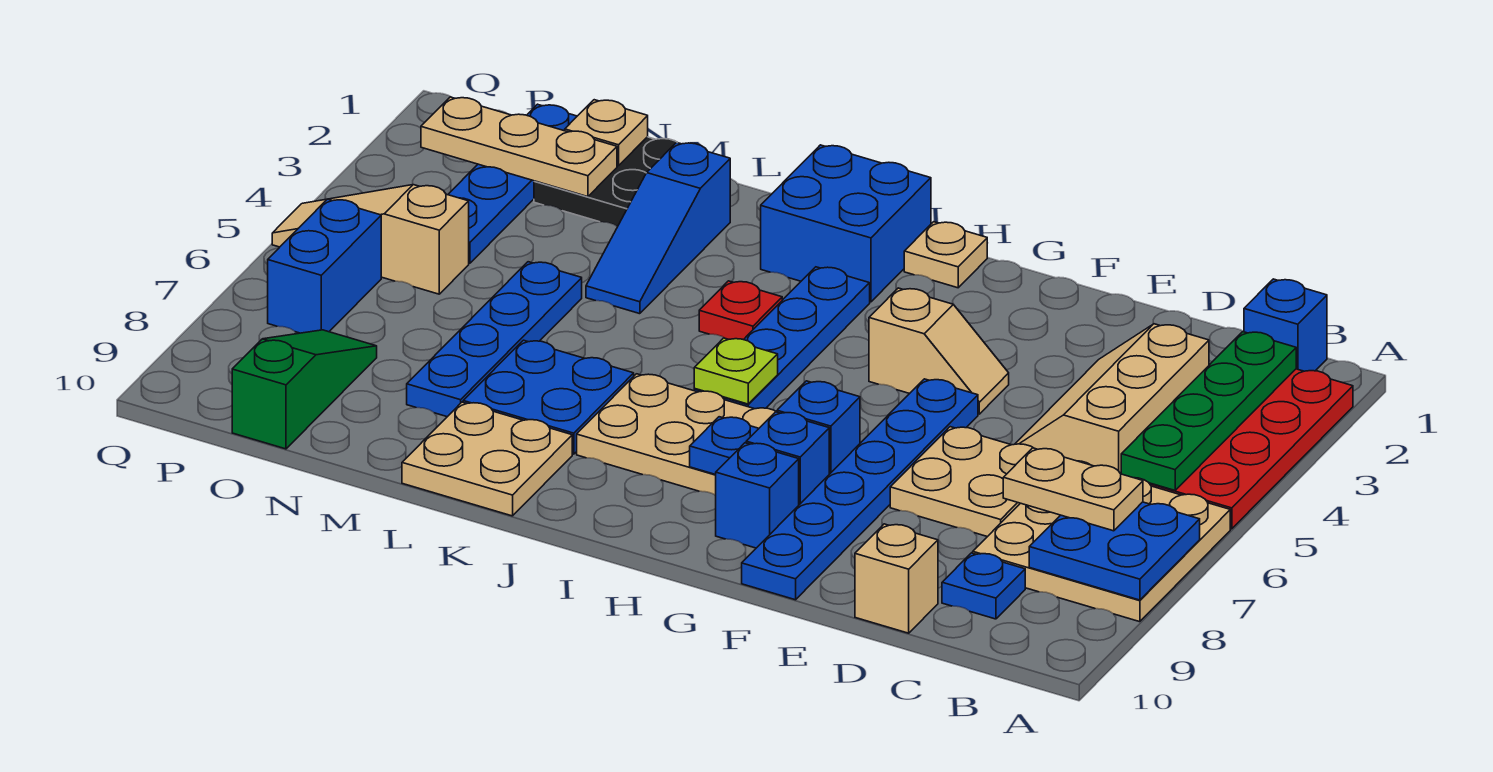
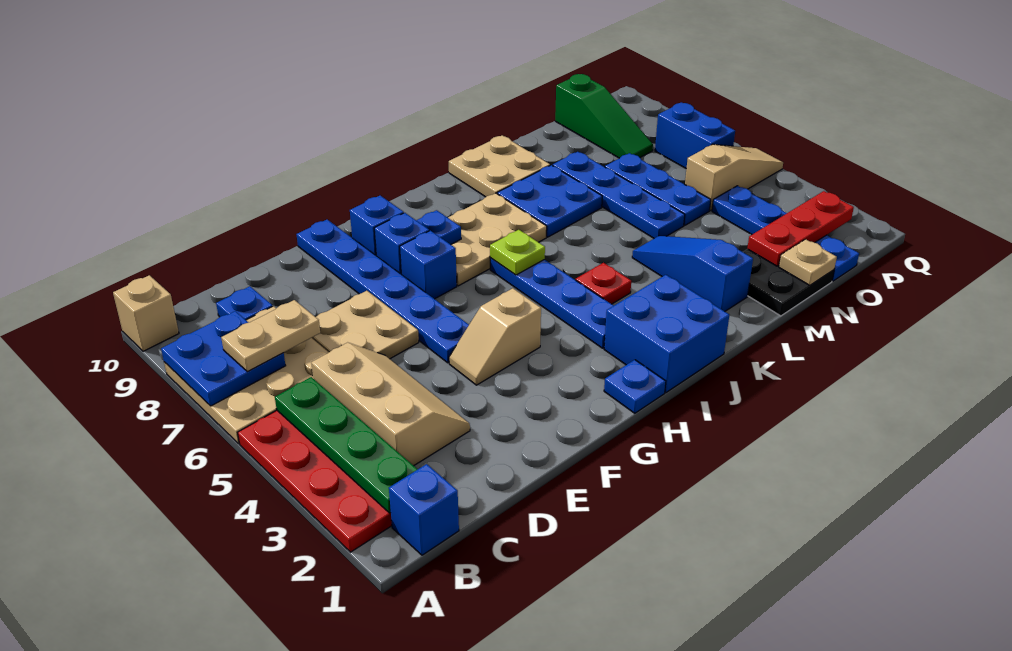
tan brick D10 level 1 -> tan brick A10 level 1
tan plate H1 level 1 -> blue plate H1 level 1
tan plate N2:P2 level 2 -> red plate N2:P2 level 2
none -> blue plate N5:N7 level 1

